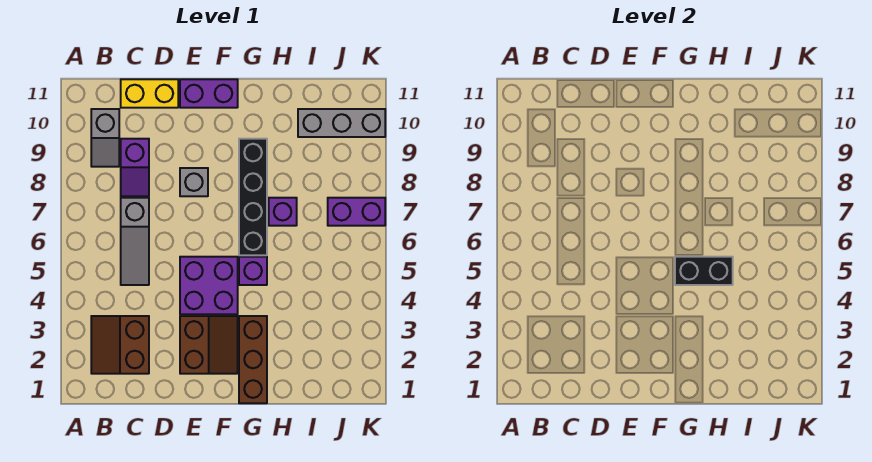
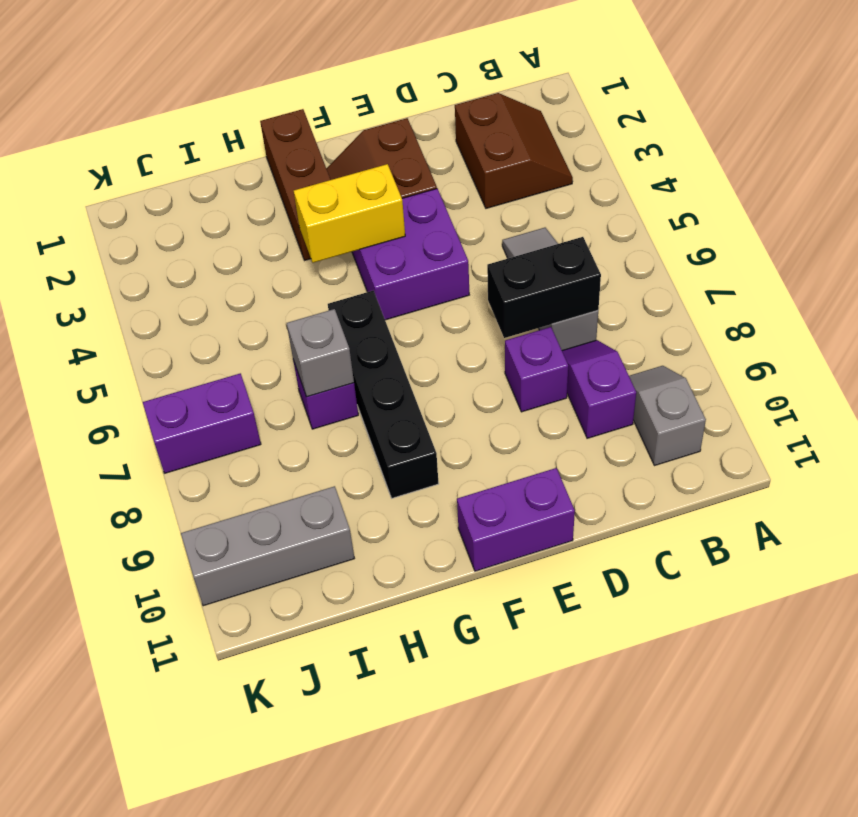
yellow brick C11:D11 level 1 -> yellow brick F4:G4 level 2
grey brick E8 level 1 -> grey brick H7 level 2
purple brick G5 level 1 -> purple brick D8 level 1
black brick G5:H5 level 2 -> black brick C7:D7 level 2

